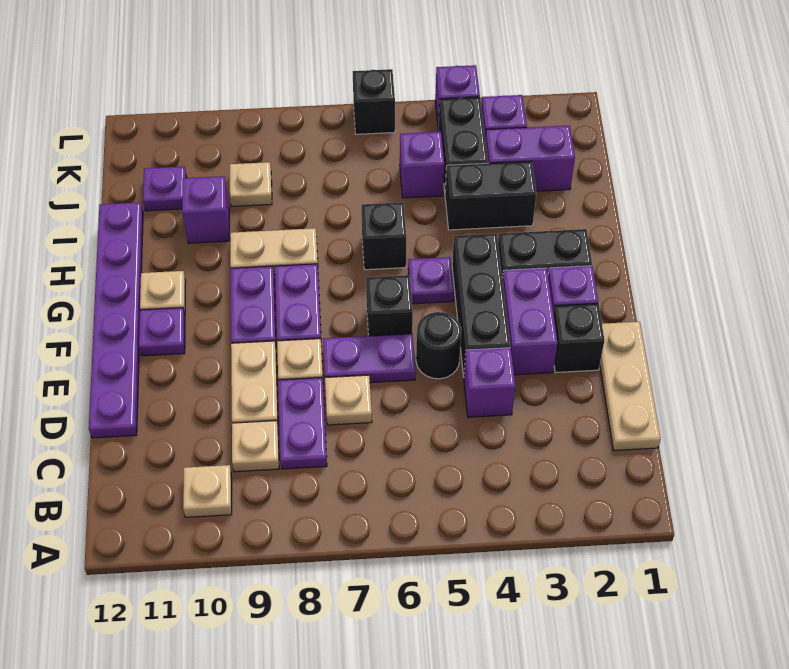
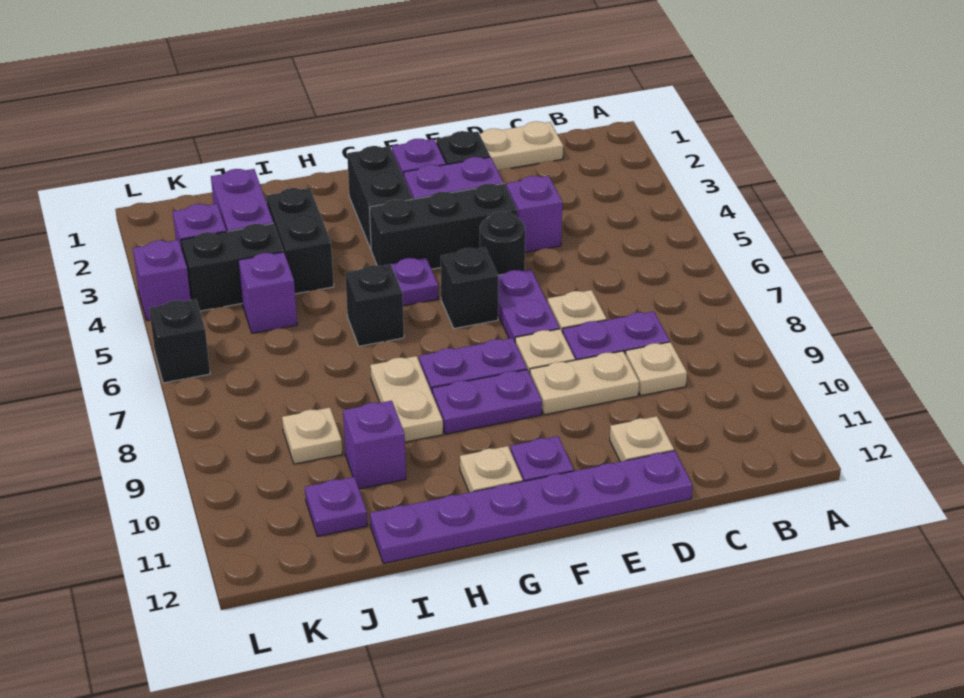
tan plate B10 level 1 -> tan plate D11 level 1

